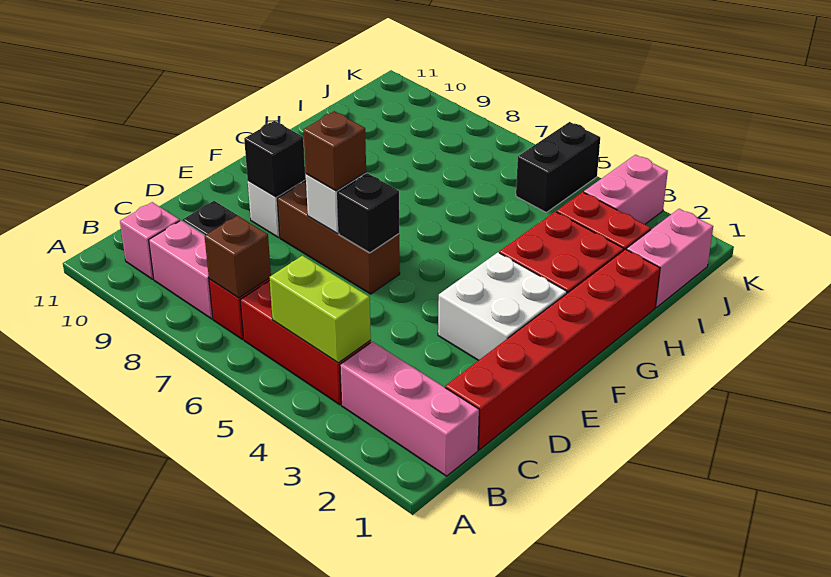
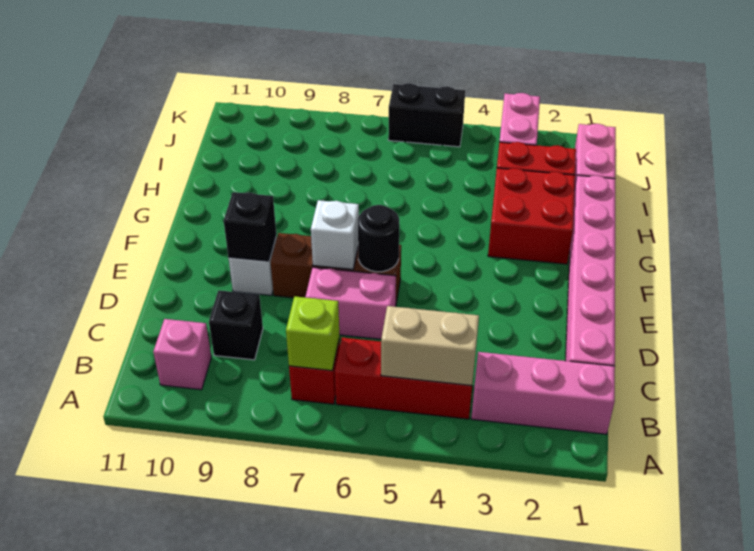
lime brick B4:B5 level 2 -> tan brick B4:B5 level 2
brown brick B7 level 2 -> lime brick B7 level 2
pink brick B8:B9 level 1 -> pink brick D6:D7 level 1
red brick C1:H1 level 1 -> pink brick C1:H1 level 1
white brick E2:F3 level 1 -> none
black brick E6 level 2 -> black round brick E6 level 2
brown brick E7 level 3 -> none
black brick J5:K5 level 1 -> black brick K5:K6 level 1

